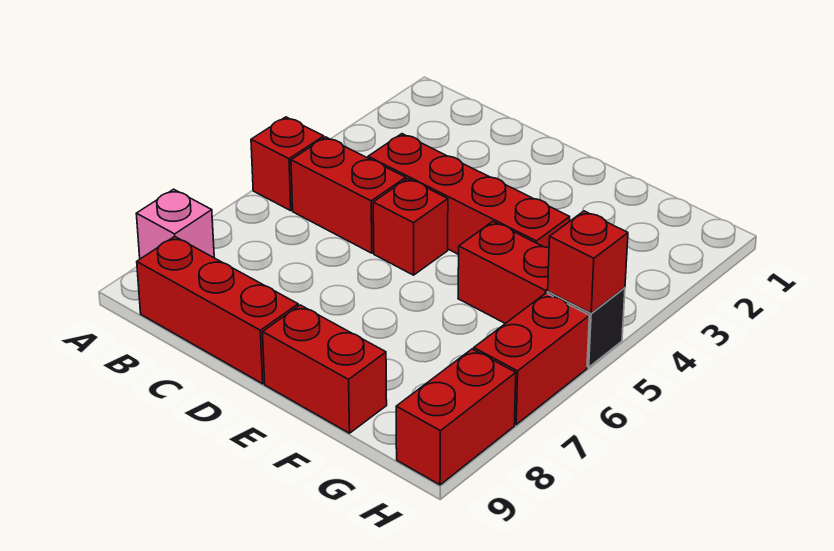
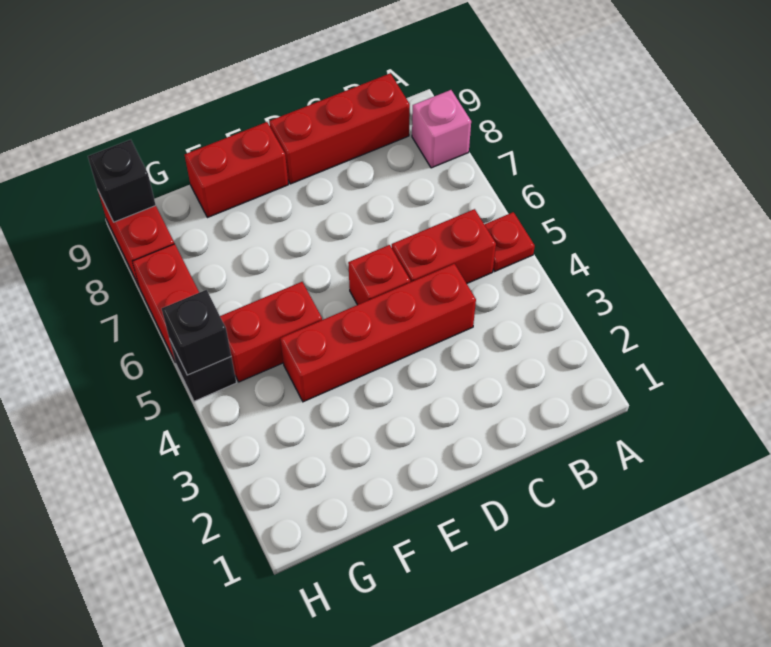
red brick A5 level 1 -> red plate A5 level 1
red brick H5 level 2 -> black brick H5 level 2
none -> black brick H9 level 2

